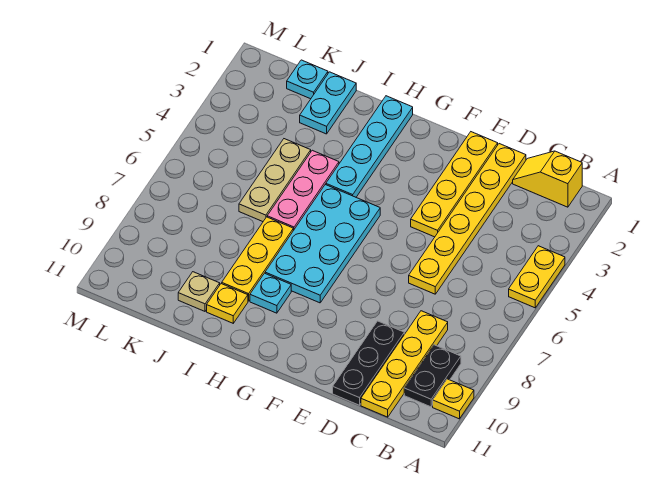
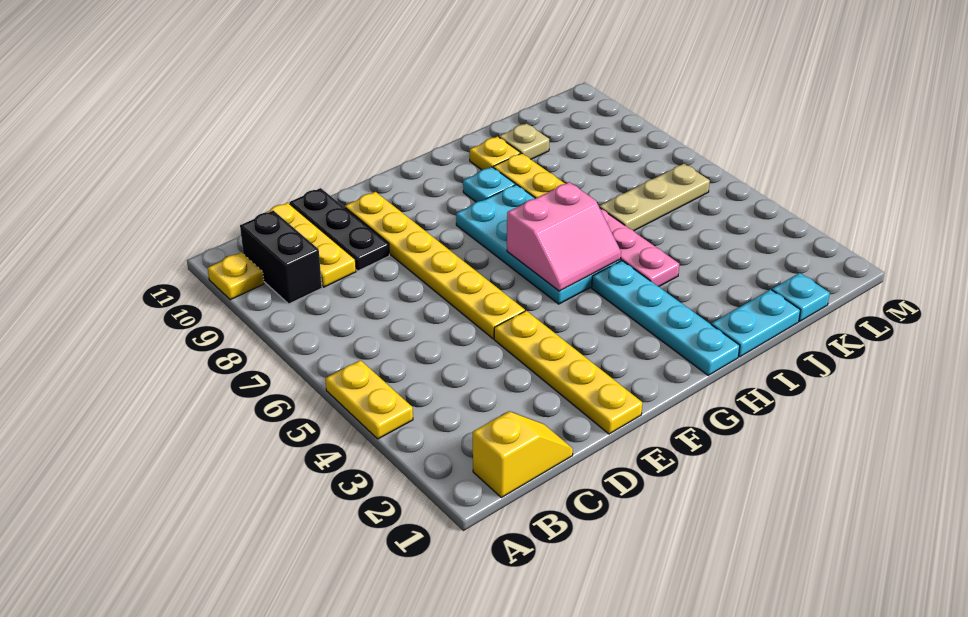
black plate B9:B10 level 1 -> black brick B9:B10 level 1
yellow plate C8:C11 level 1 -> yellow plate C9:C11 level 1
yellow plate D1:D6 level 1 -> yellow plate E5:E10 level 1
none -> pink slope G5:H6 level 2 top 6
cyan plate J1:J2 level 1 -> cyan plate I1:J1 level 1
tan plate J4:J6 level 1 -> tan plate J6:L6 level 1

